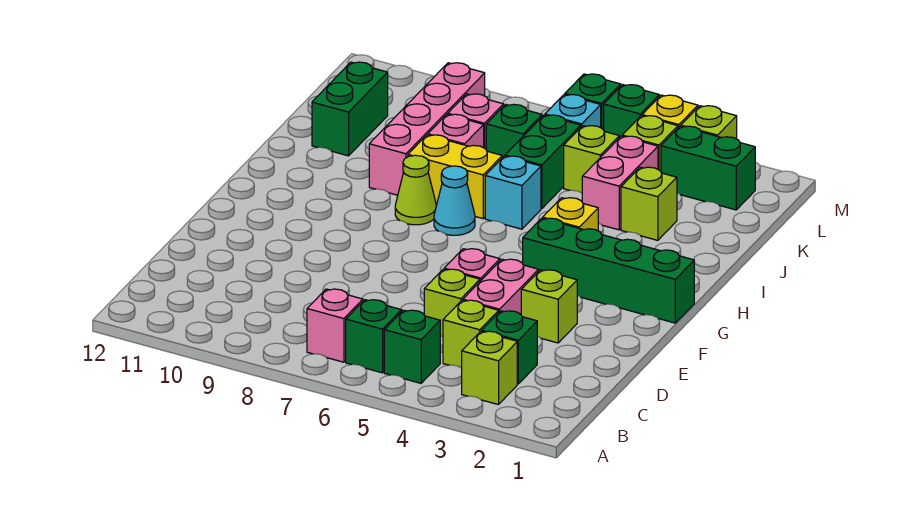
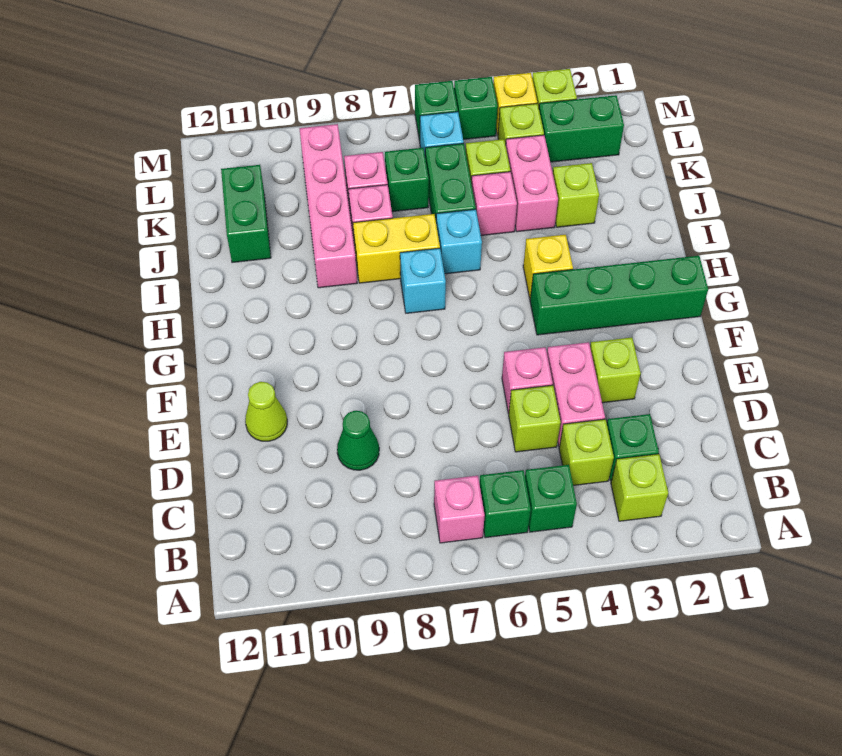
none -> green cone D9 level 1
cyan cone H7 level 1 -> cyan brick H7 level 1
lime cone H8 level 1 -> lime cone E11 level 1
none -> pink brick J5 level 1

